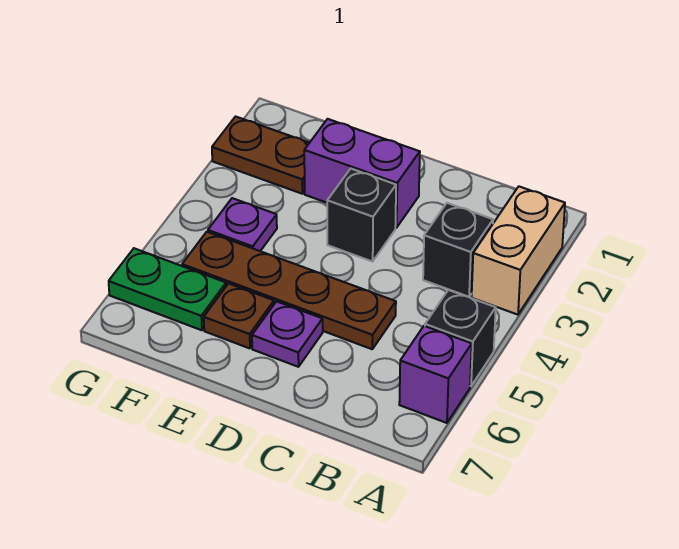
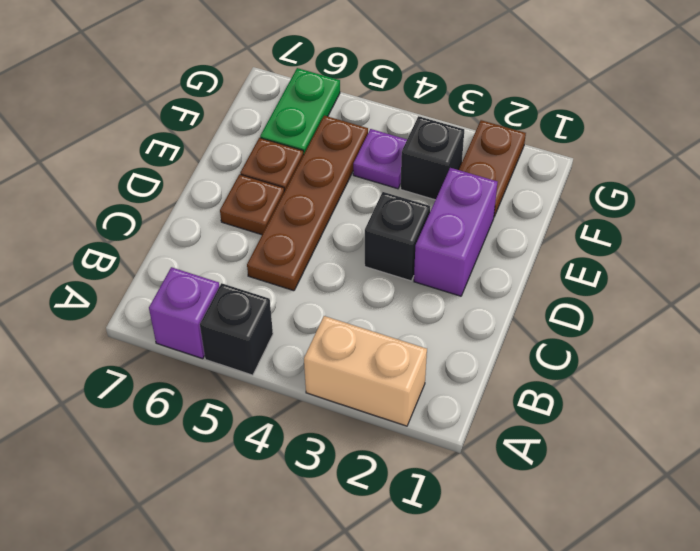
black brick B3 level 1 -> black brick F3 level 1
purple plate D6 level 1 -> brown plate D6 level 1

